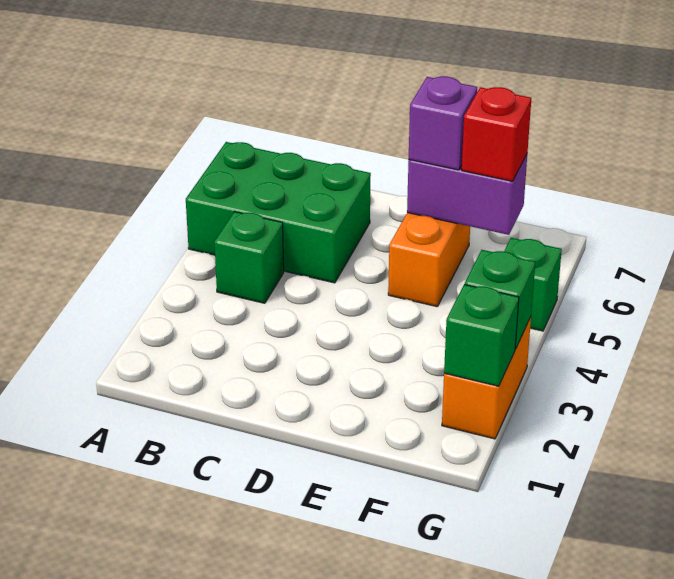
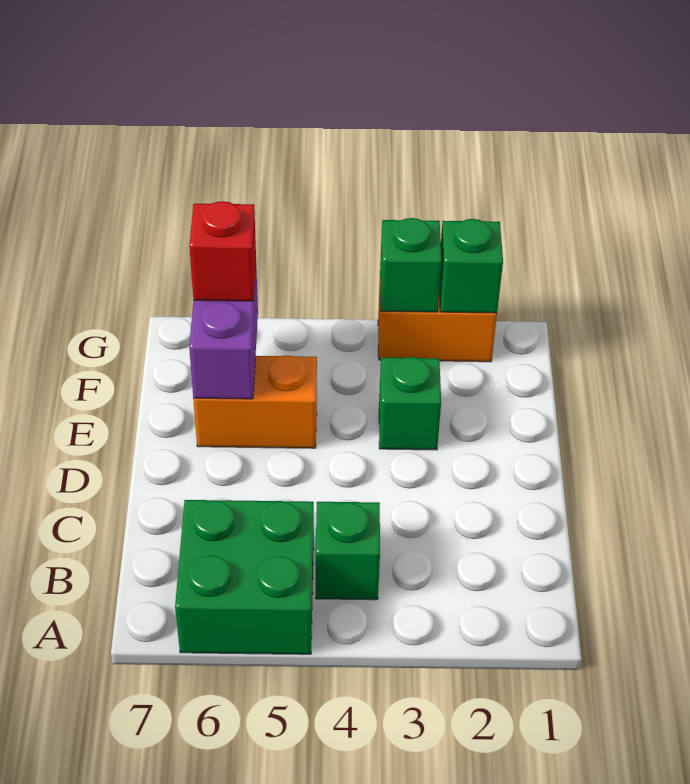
green brick A5:C6 level 1 -> green brick A5:B6 level 1
purple brick E6 level 3 -> none
green brick G5 level 1 -> green brick E3 level 1

